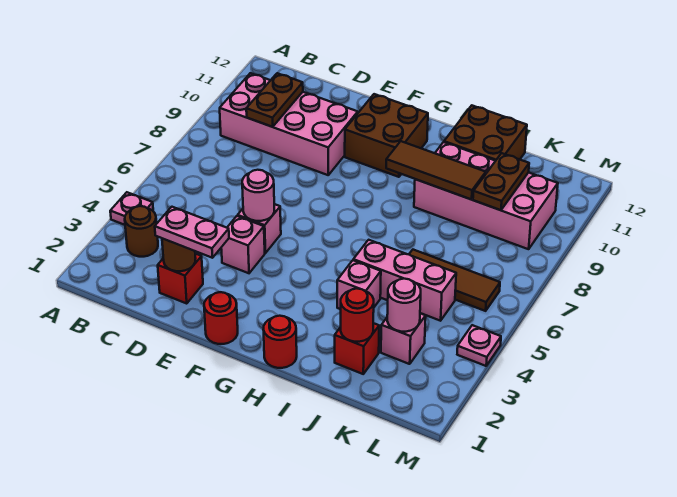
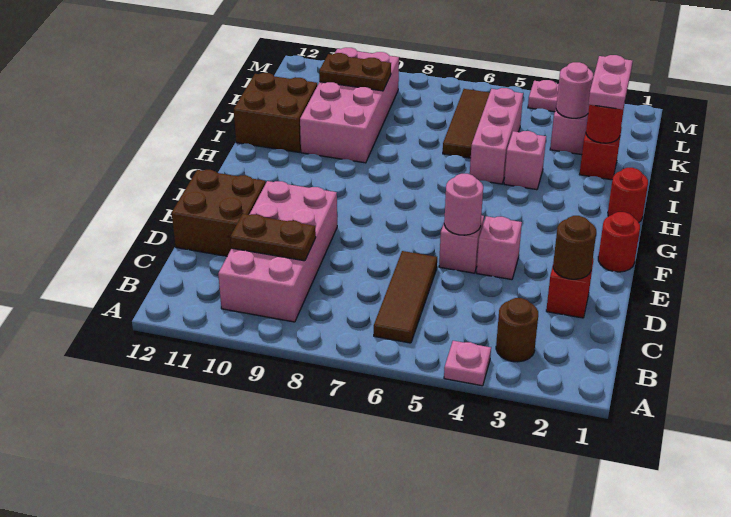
pink plate D2:E2 level 3 -> pink plate J2:K2 level 3
brown brick F10:G11 level 1 -> brown brick D11:E12 level 1
brown tile H9:J9 level 2 -> brown tile B6:D6 level 1

